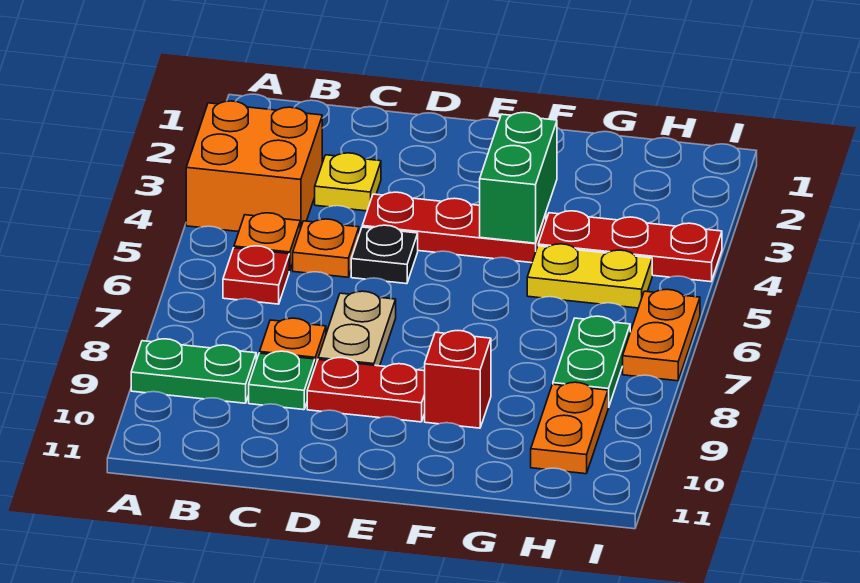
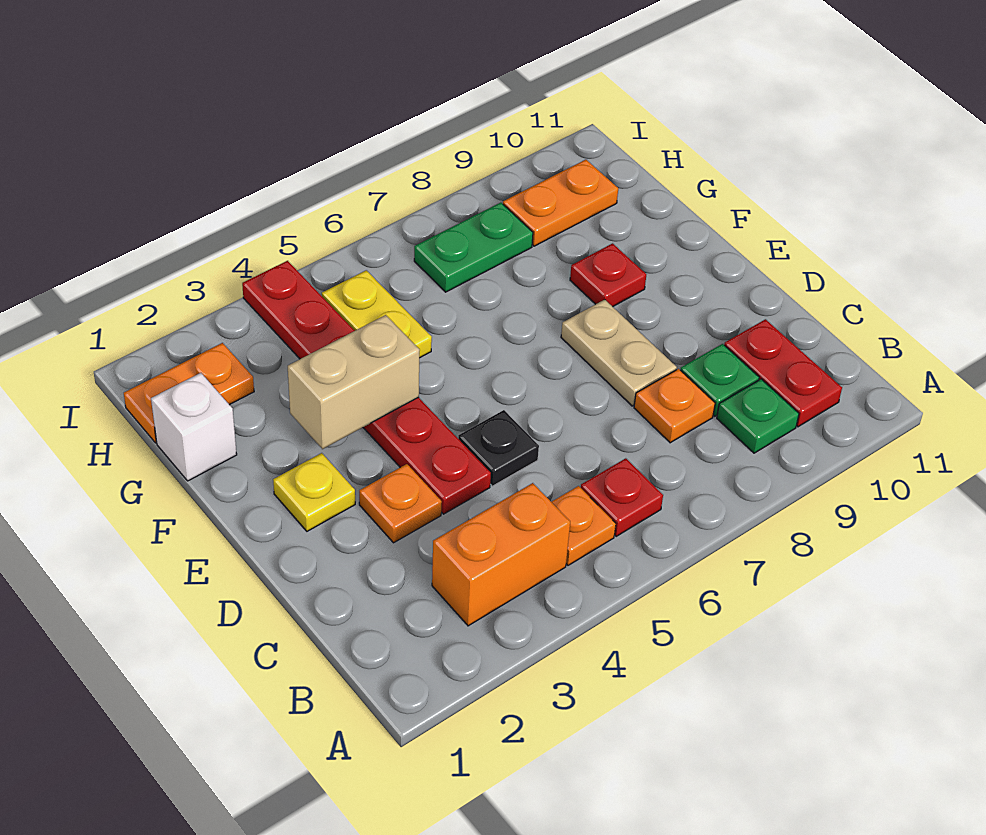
orange brick A3:B4 level 1 -> orange brick B3:B4 level 1
green plate A9:B9 level 1 -> green plate B9 level 1
yellow plate C3 level 1 -> yellow plate E2 level 1
orange plate C5 level 1 -> orange plate D3 level 1
tan plate D7:D8 level 1 -> tan plate D8:E8 level 1
red plate D9:E9 level 1 -> red plate B10:C10 level 1
green brick F3:F4 level 2 -> tan brick F3:F4 level 2
red brick F9 level 1 -> red plate F9 level 1
none -> white brick G1 level 1
orange plate I6:I7 level 1 -> orange plate H1:H2 level 1

